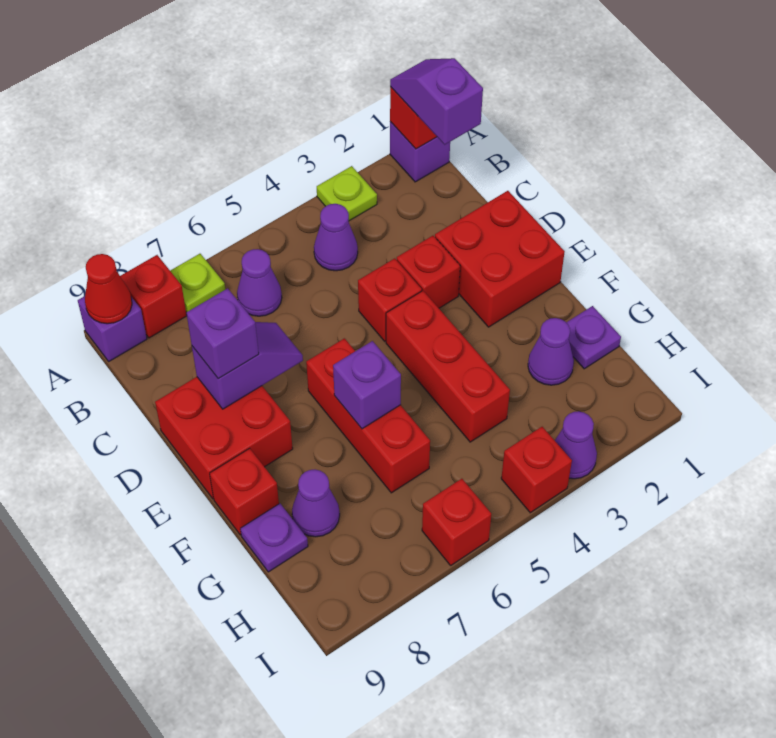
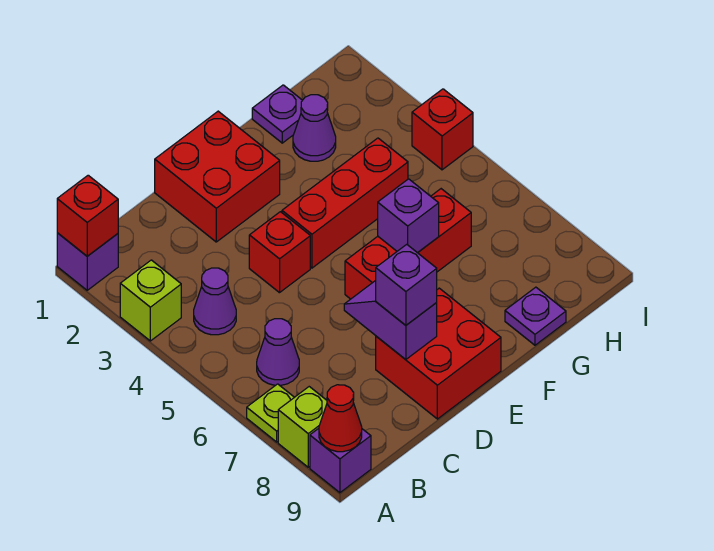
purple slope A1:B1 level 3 top B -> none
lime plate A3 level 1 -> lime brick A3 level 1
red brick A8 level 1 -> lime brick A8 level 1
red brick D3 level 1 -> none
red brick F9 level 1 -> none
purple cone G8 level 1 -> none
purple cone I3 level 1 -> none
red brick I6 level 1 -> none

